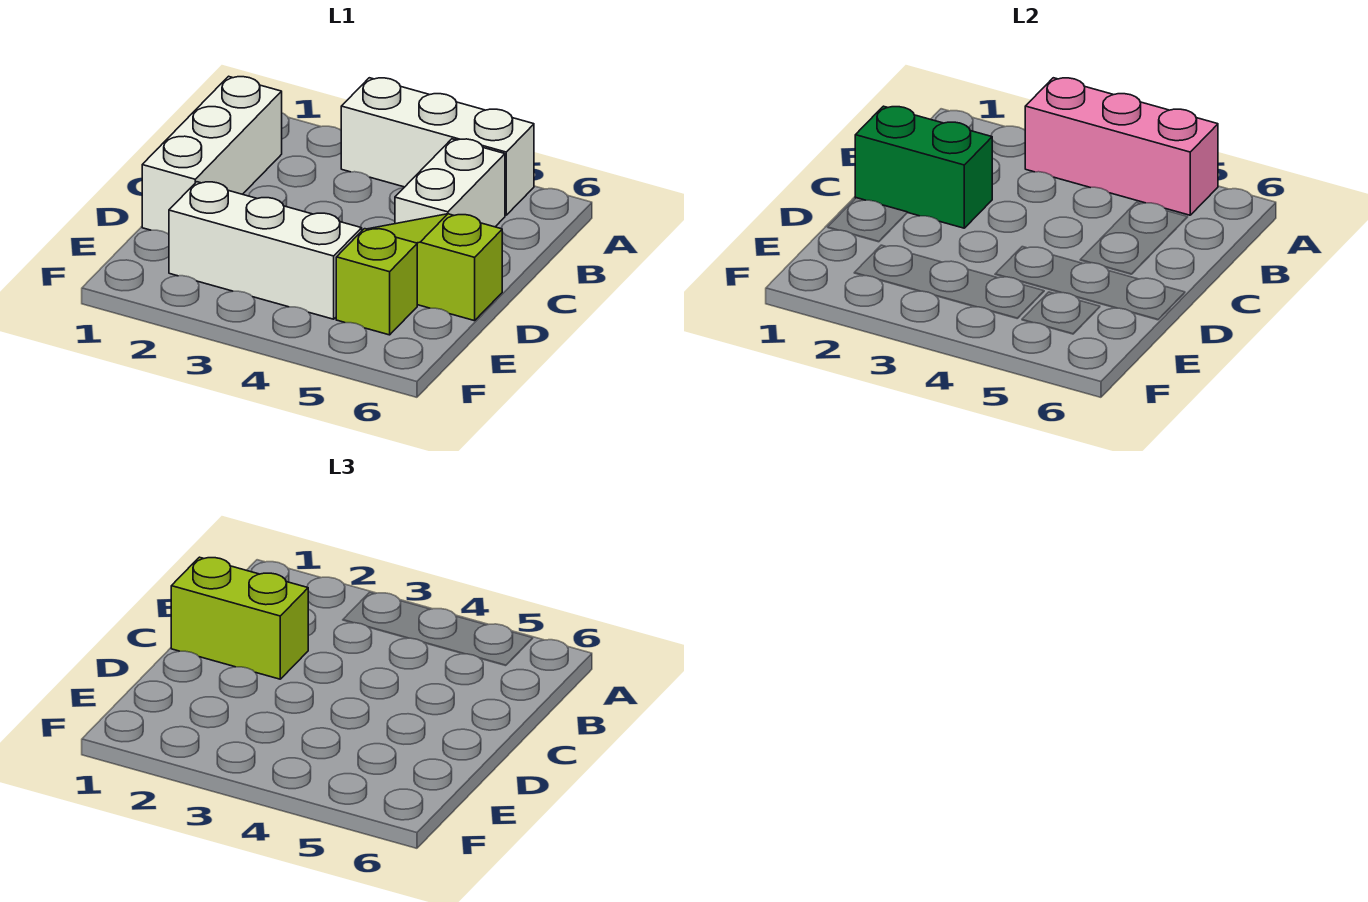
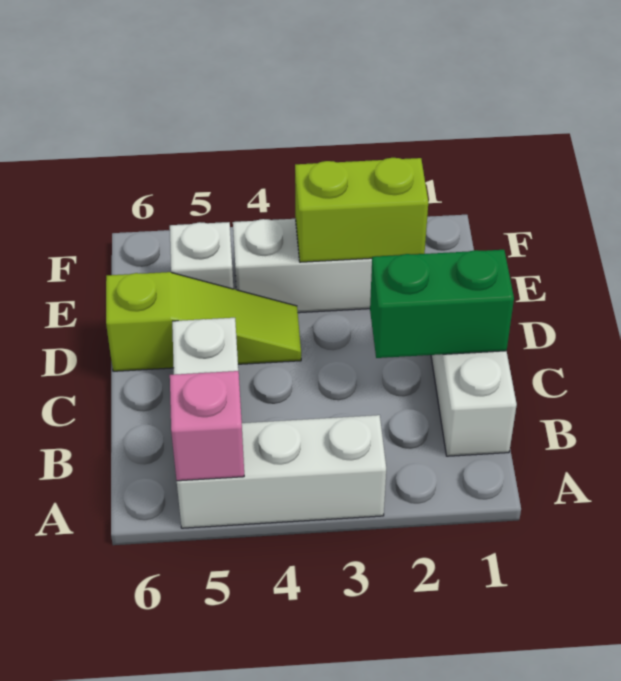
pink brick A3:A5 level 2 -> pink brick A5 level 2
lime brick C1:C2 level 3 -> lime brick E2:E3 level 2
lime brick E5 level 1 -> white brick E5 level 1

